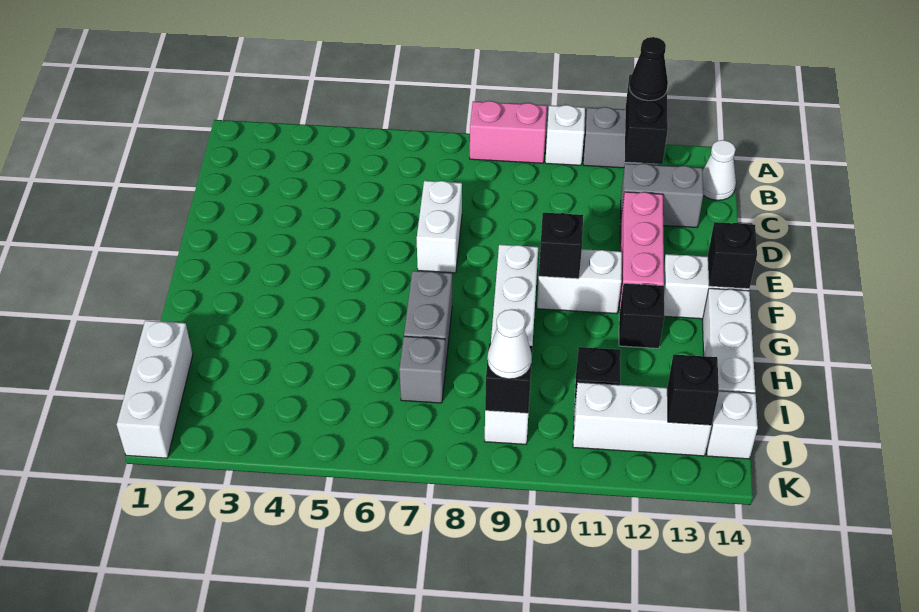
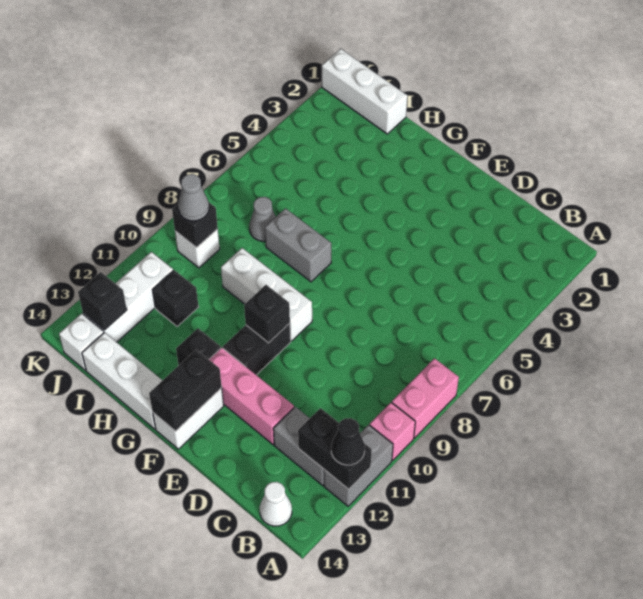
white brick A10 level 1 -> pink brick A10 level 1
grey brick C12:C13 level 1 -> grey brick B12:C12 level 1
white brick D7:E7 level 1 -> none
white brick F10:F11 level 1 -> black brick F10:F11 level 1
black brick F14 level 2 -> black brick F13:F14 level 2
grey brick I7 level 1 -> grey cone I7 level 1
white cone J9 level 3 -> grey cone J9 level 3

